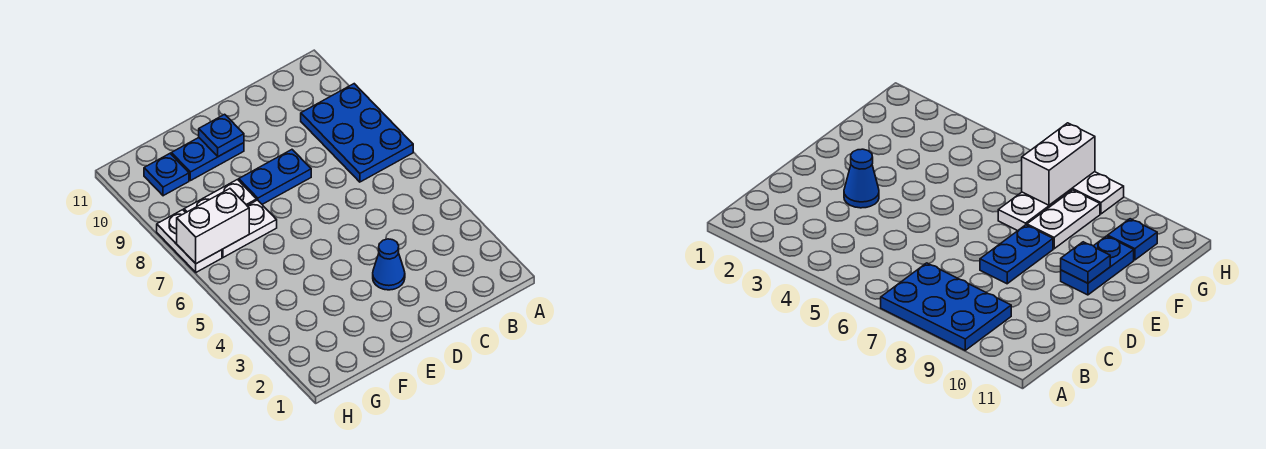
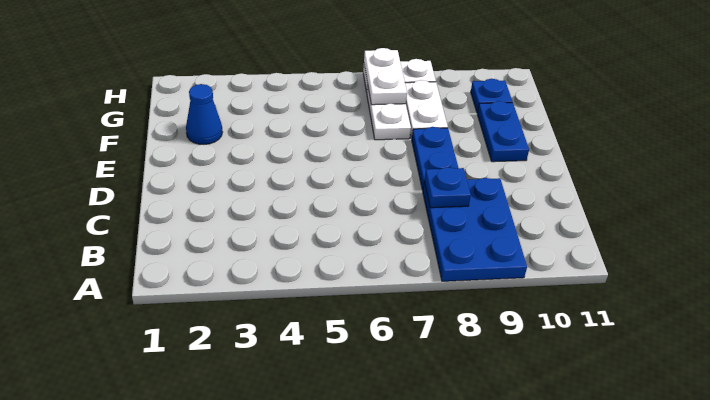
blue plate A7:B9 level 1 -> blue plate A8:C9 level 1
blue cone D3 level 1 -> blue cone F2 level 1
blue plate E10 level 2 -> blue plate C8 level 2
white brick G7:H7 level 2 -> white plate G7:H7 level 2

